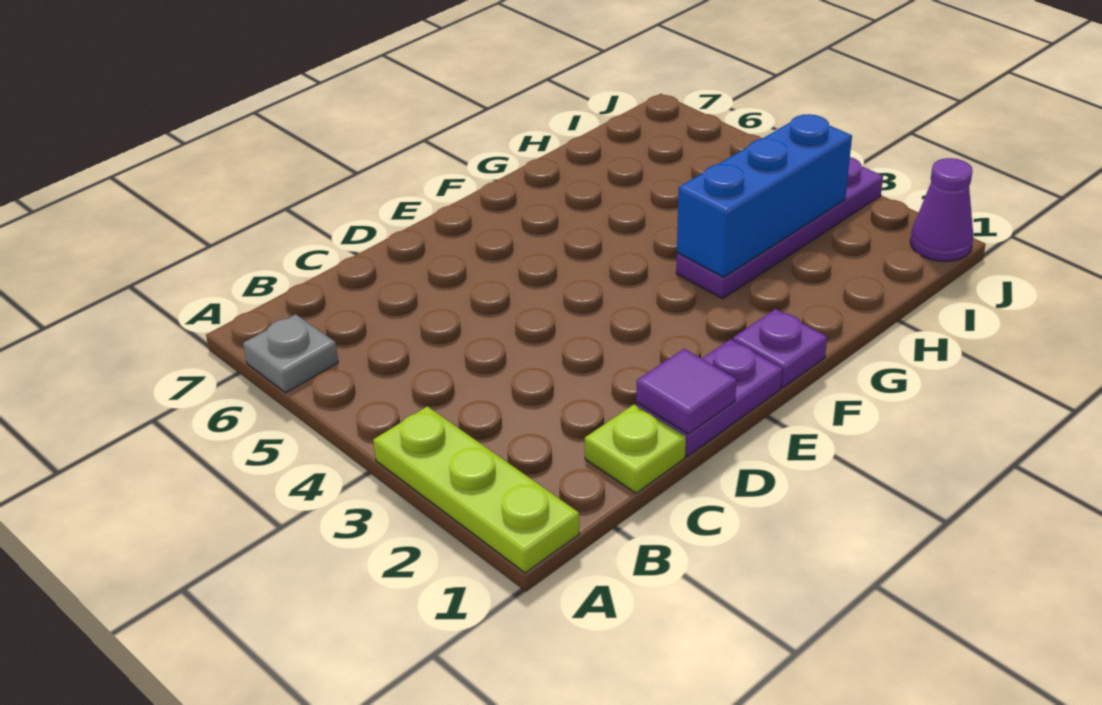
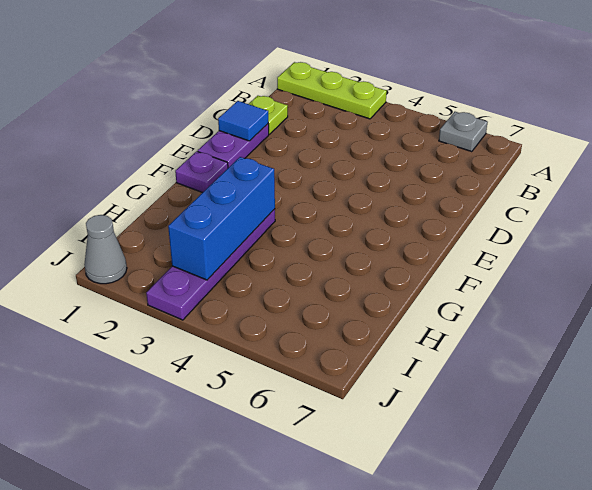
purple tile D1 level 2 -> blue tile D1 level 2
purple cone J1 level 1 -> grey cone J1 level 1

